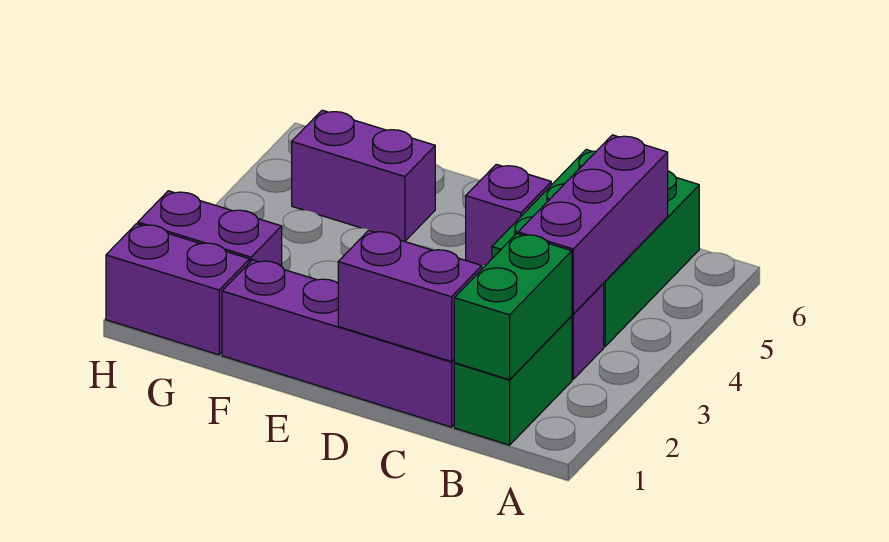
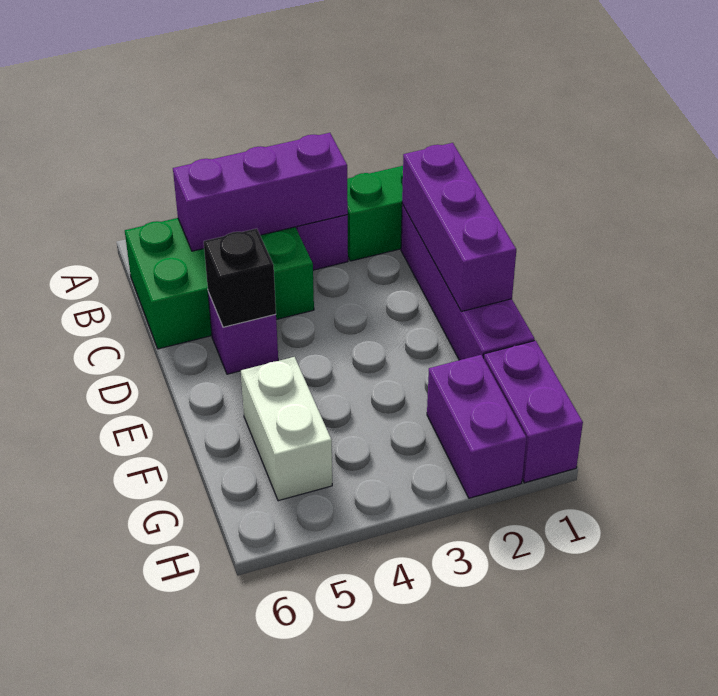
green brick B1:B2 level 2 -> none
purple brick C1:D1 level 2 -> purple brick C1:E1 level 2
none -> black brick D5 level 2
purple brick F5:G5 level 1 -> white brick F5:G5 level 1

